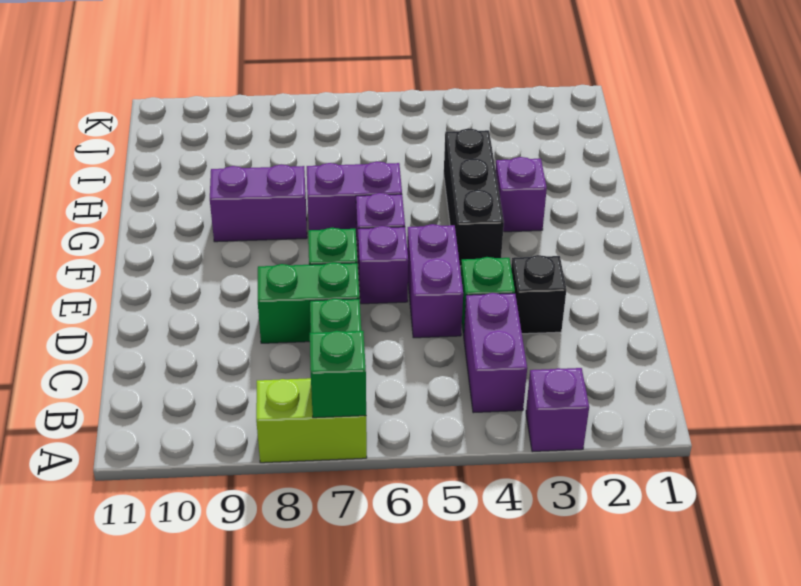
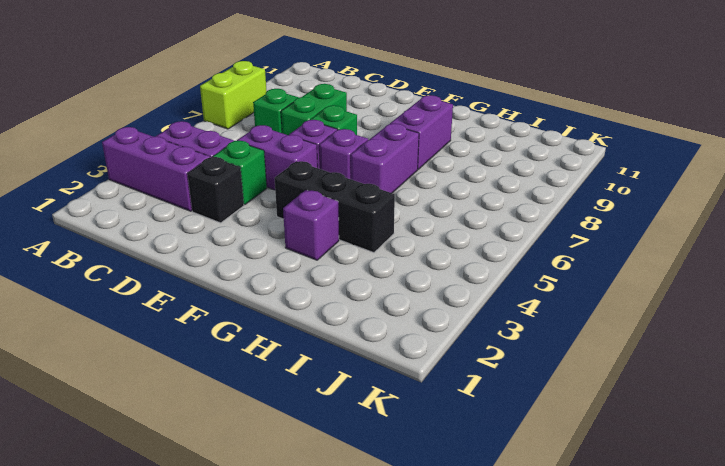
purple brick A3 level 1 -> purple brick A3:C3 level 1
green brick A7 level 2 -> none

